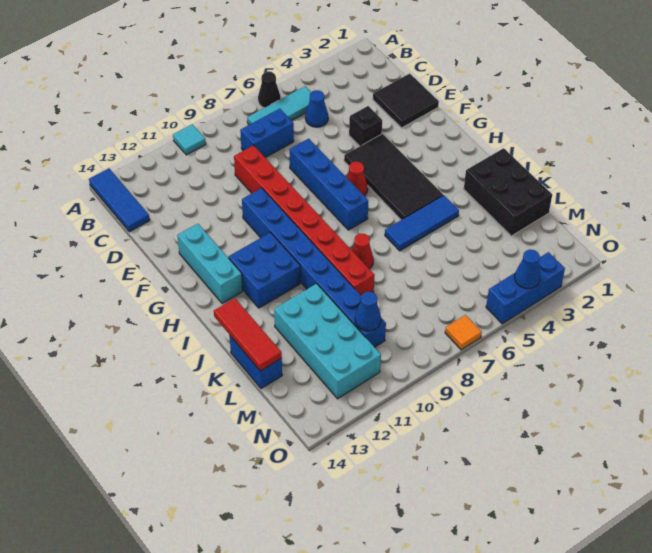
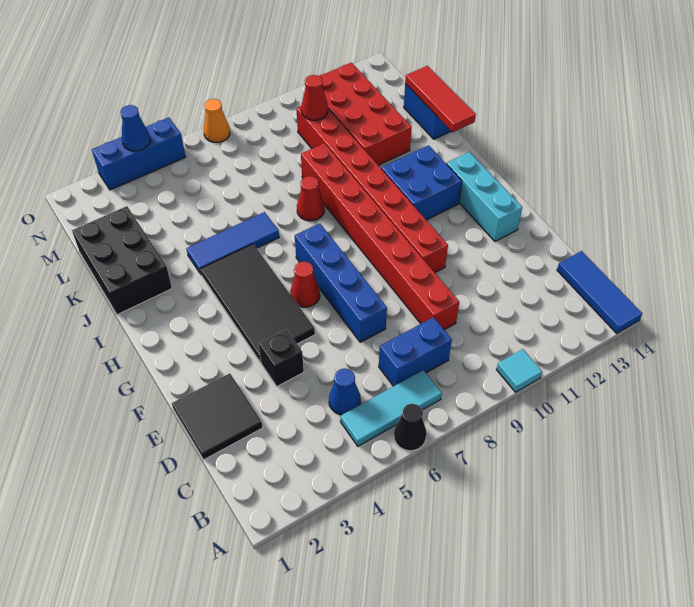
blue brick F10:M10 level 1 -> red brick F10:M10 level 1
cyan brick K11:N12 level 1 -> red brick K11:N12 level 1
blue cone M10 level 2 -> red cone M10 level 2
orange tile O7 level 1 -> orange cone O7 level 1

